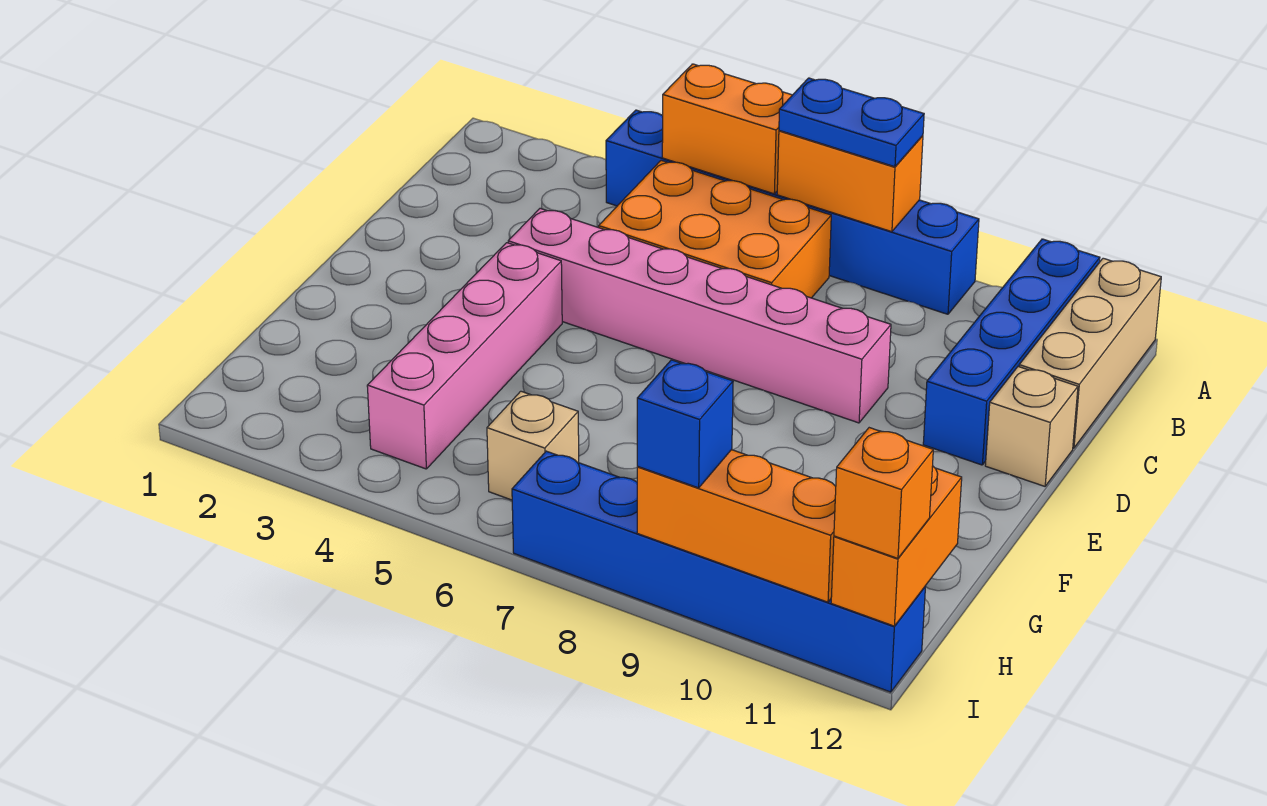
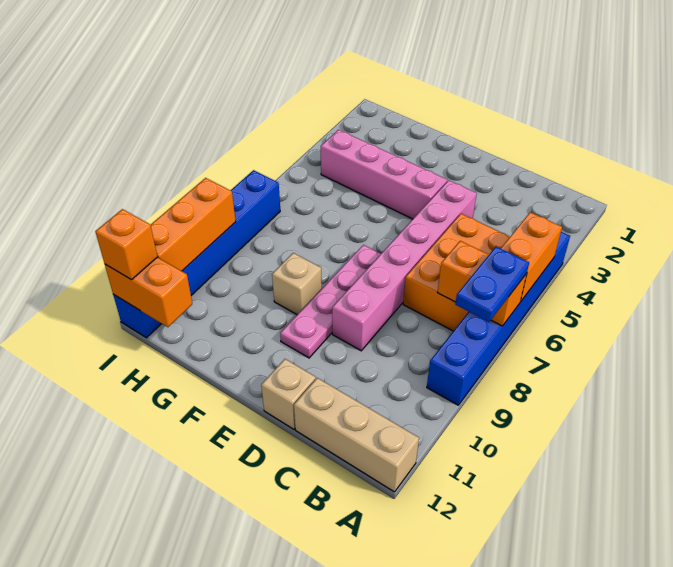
orange brick A7:A8 level 2 -> orange brick A7:B7 level 2
blue brick A11:D11 level 1 -> none
none -> pink plate E7:E10 level 1
tan brick H6 level 1 -> tan brick F9 level 1
blue brick I9 level 3 -> none

